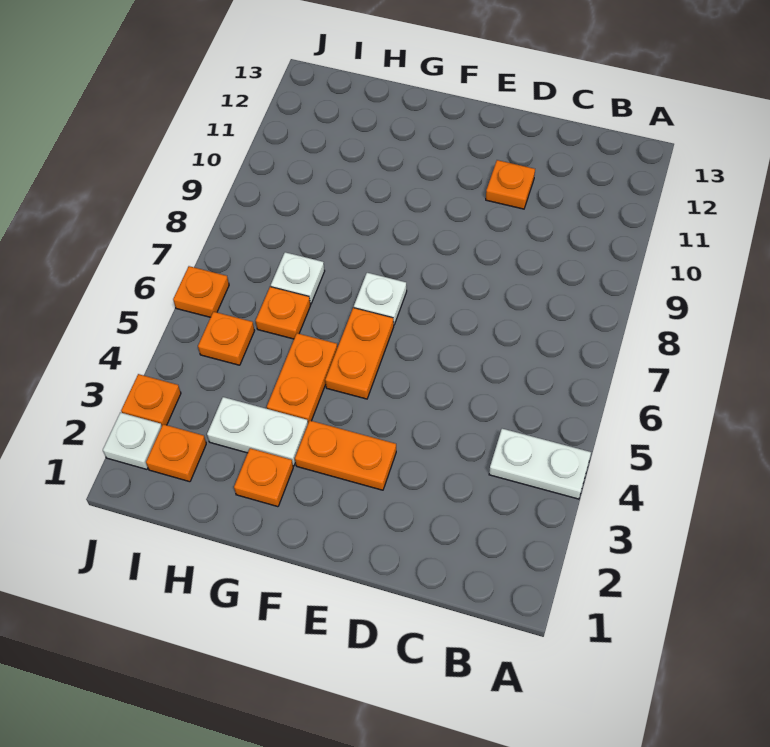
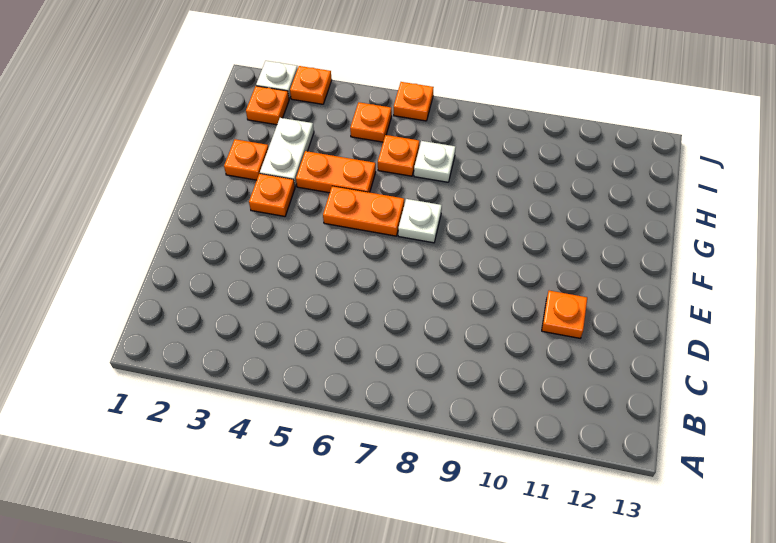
white plate A4:B4 level 1 -> none
orange plate E3:F3 level 1 -> orange plate F3 level 1

